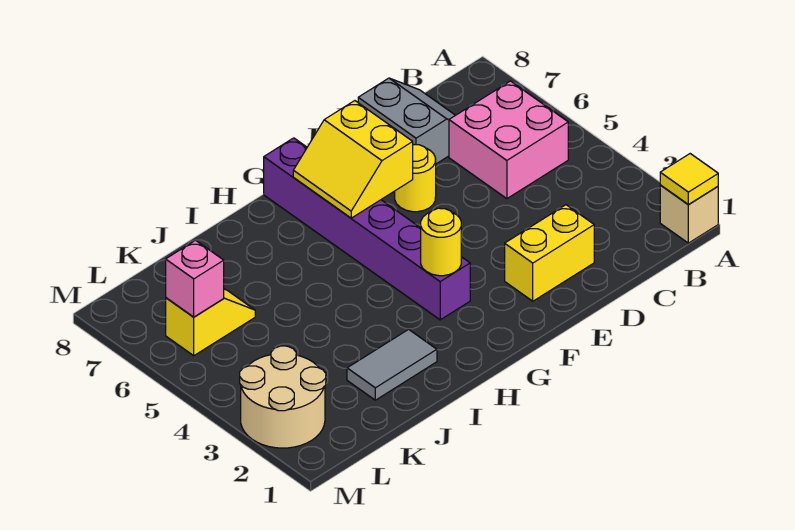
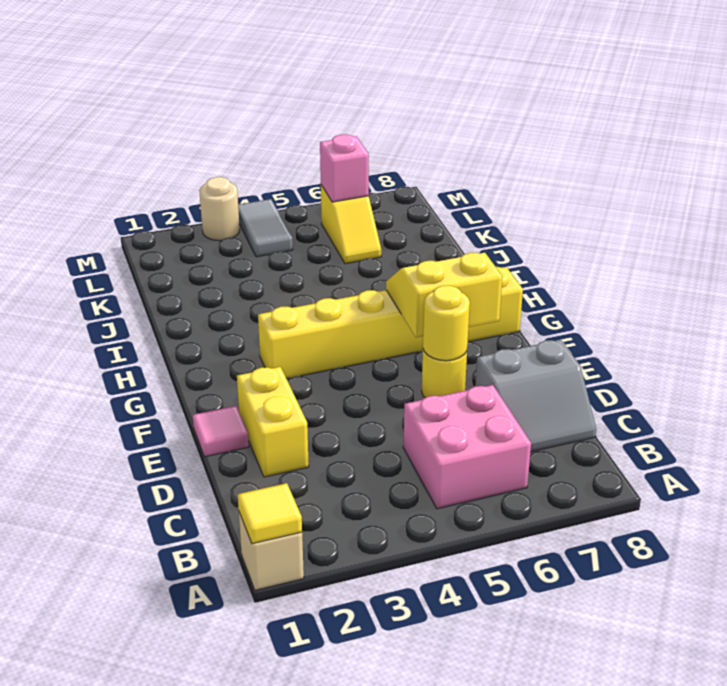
none -> pink tile E1 level 1
purple brick G3:G8 level 1 -> yellow brick G3:G8 level 1
yellow round brick G3 level 2 -> yellow round brick E6 level 2
grey tile I2:J2 level 1 -> grey tile L4:M4 level 1
tan round brick L2:M3 level 1 -> tan round brick M3 level 1

